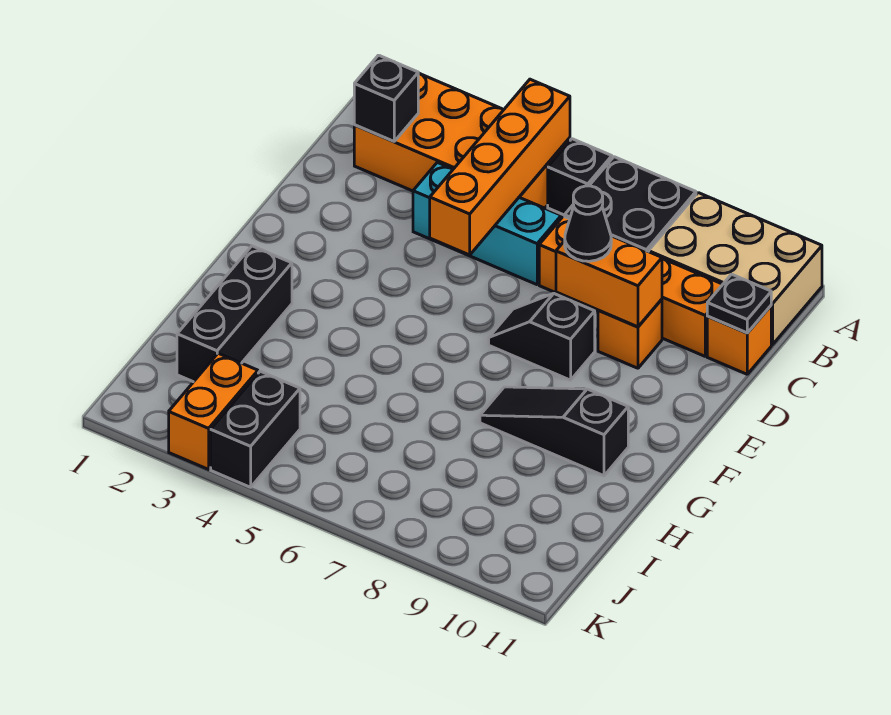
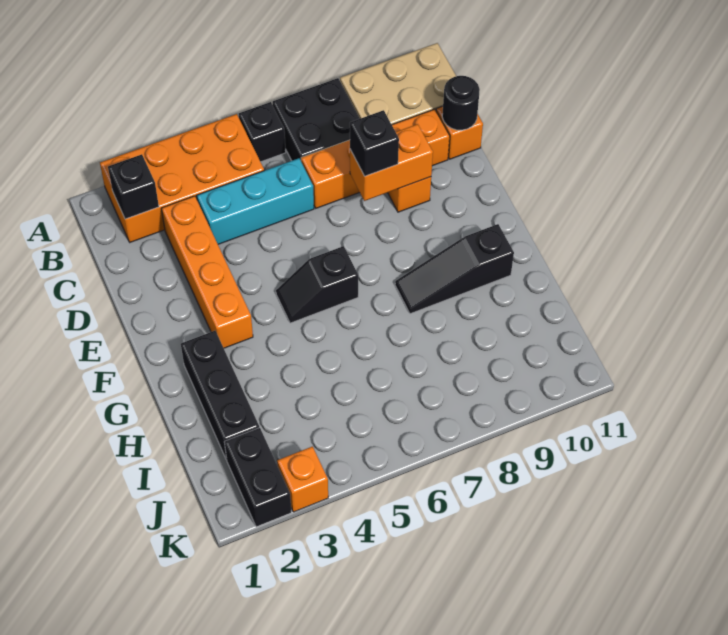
orange brick A5:D5 level 2 -> orange brick C3:F3 level 1
black plate C11 level 2 -> black round brick C11 level 2
black cone D8 level 3 -> black brick D8 level 3
black slope E7:E8 level 1 top 8 -> black slope F5:F6 level 1 top 6
orange brick J3:K3 level 1 -> orange brick K3 level 1
black brick J4:K4 level 1 -> black brick J2:K2 level 1

